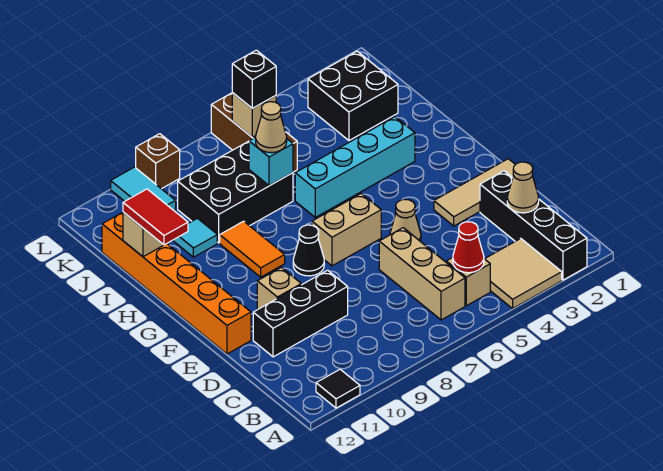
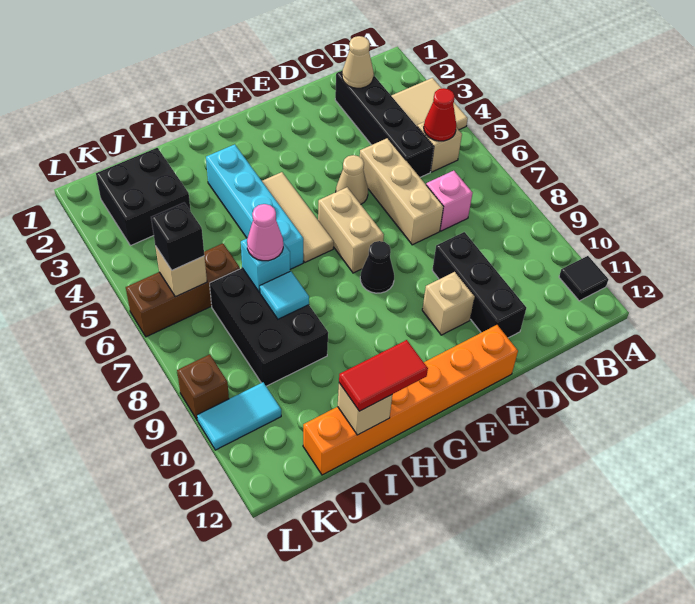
black brick A2:D2 level 1 -> black brick C2:C5 level 1
tan brick B6:D6 level 1 -> tan brick D5:D7 level 1
none -> pink brick C7 level 1
tan tile E1:E3 level 1 -> tan tile G4:G6 level 1
orange tile G9:H9 level 1 -> none
tan cone I7 level 3 -> pink cone I7 level 3
cyan tile I10 level 1 -> cyan tile I8 level 2

